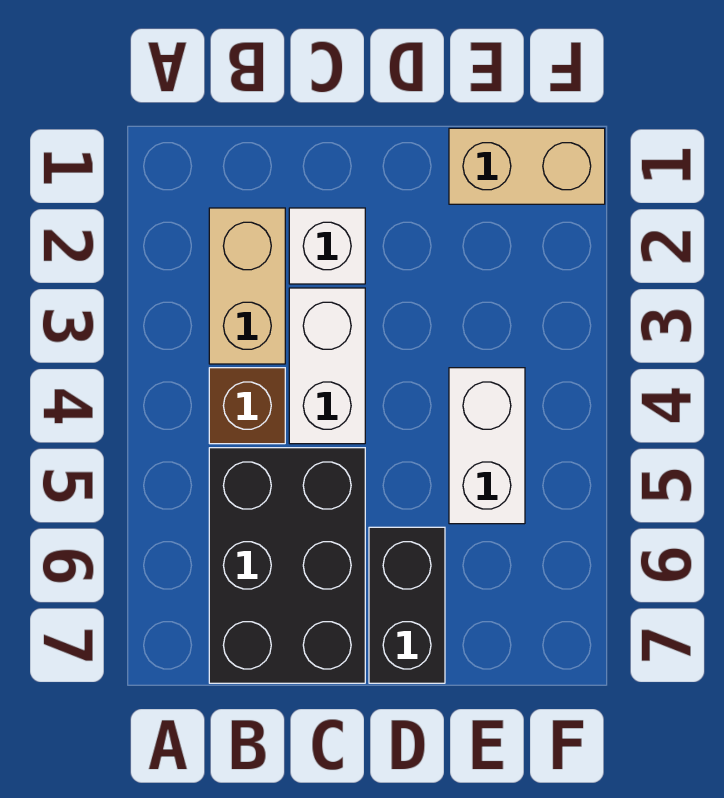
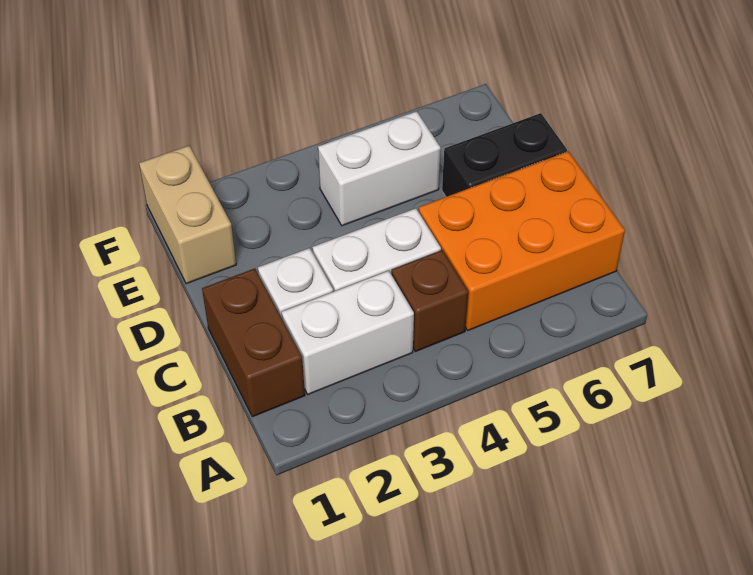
none -> brown brick B1:C1 level 1
tan brick B2:B3 level 1 -> white brick B2:B3 level 1
black brick B5:C7 level 1 -> orange brick B5:C7 level 1

